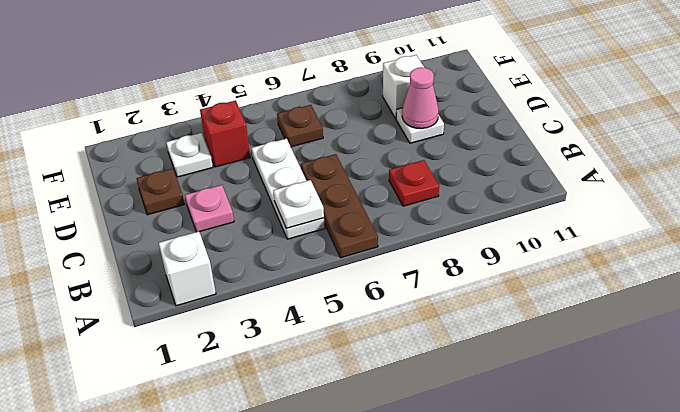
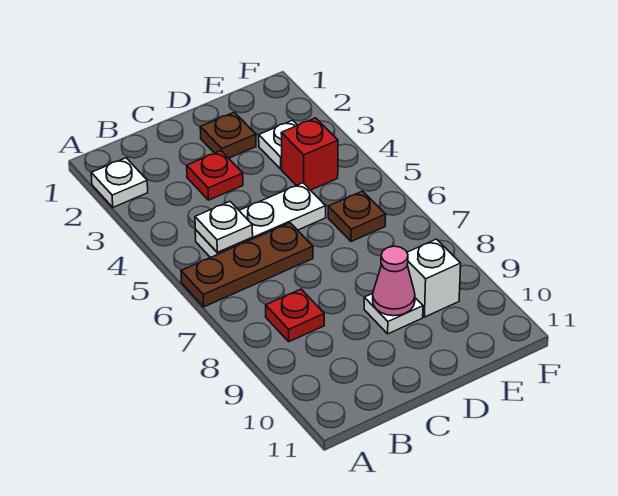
white brick A2 level 1 -> white plate A2 level 1
pink plate C3 level 1 -> red plate C3 level 1

